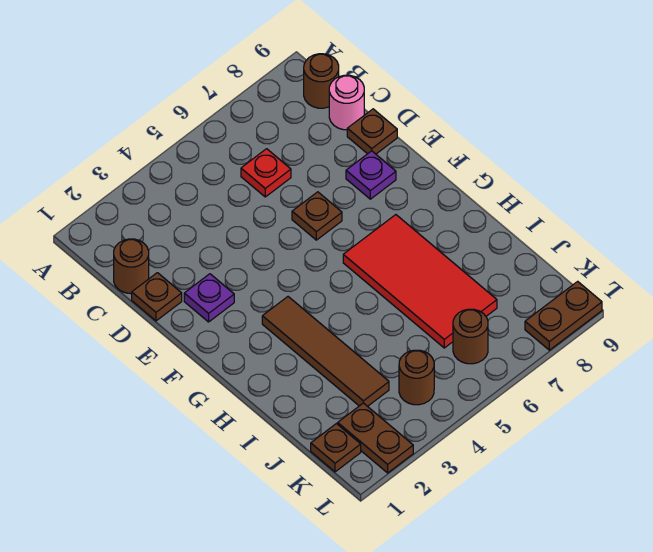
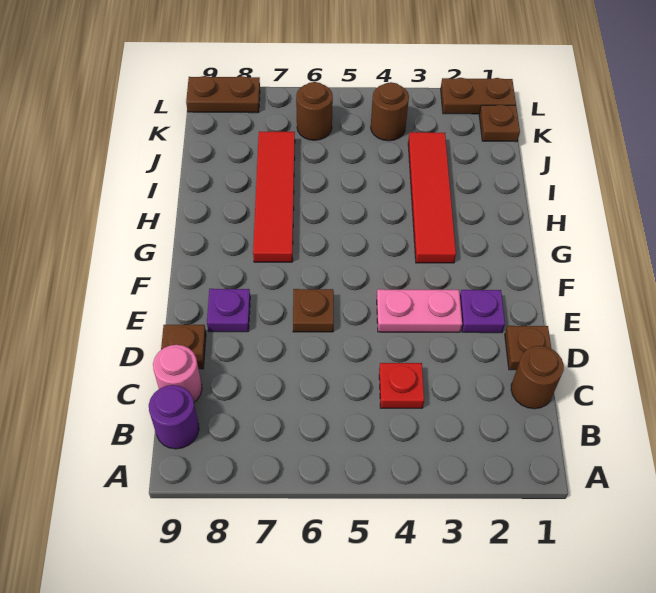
brown round brick B9 level 1 -> purple round brick B9 level 1
red plate C6 level 1 -> red plate C4 level 1
none -> pink plate E3:E4 level 1
brown tile G3:J3 level 1 -> red tile G3:J3 level 1
red tile G6:J7 level 1 -> red tile G7:J7 level 1
brown plate K2:L2 level 1 -> brown plate L1:L2 level 1

